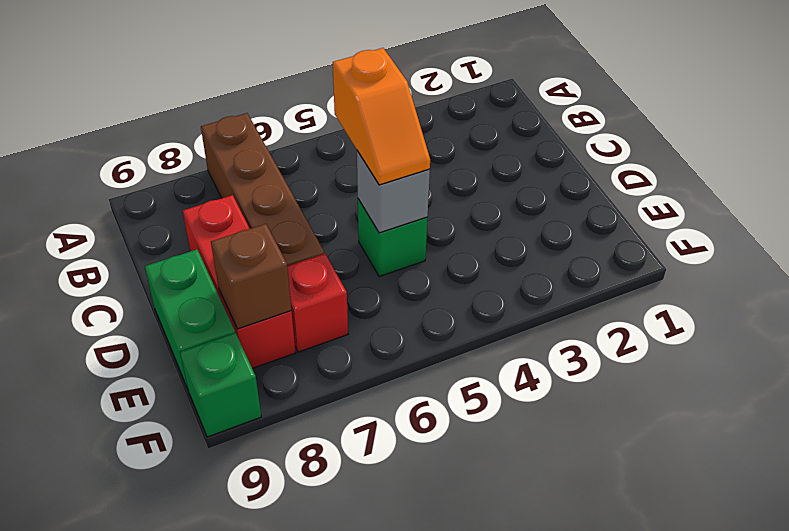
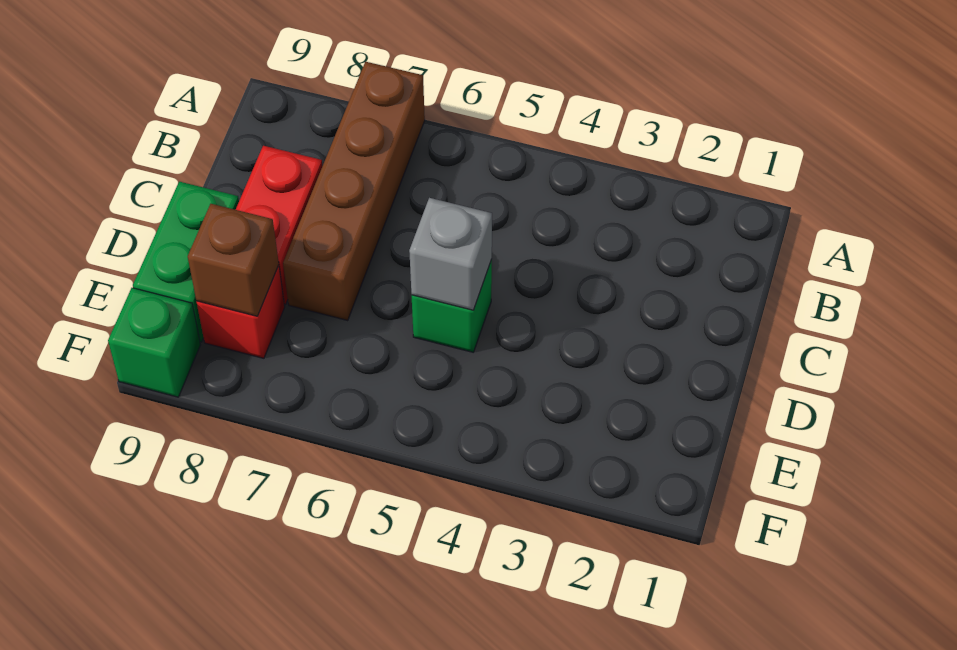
orange slope C5:D5 level 3 top C -> none
red brick E7 level 1 -> none

